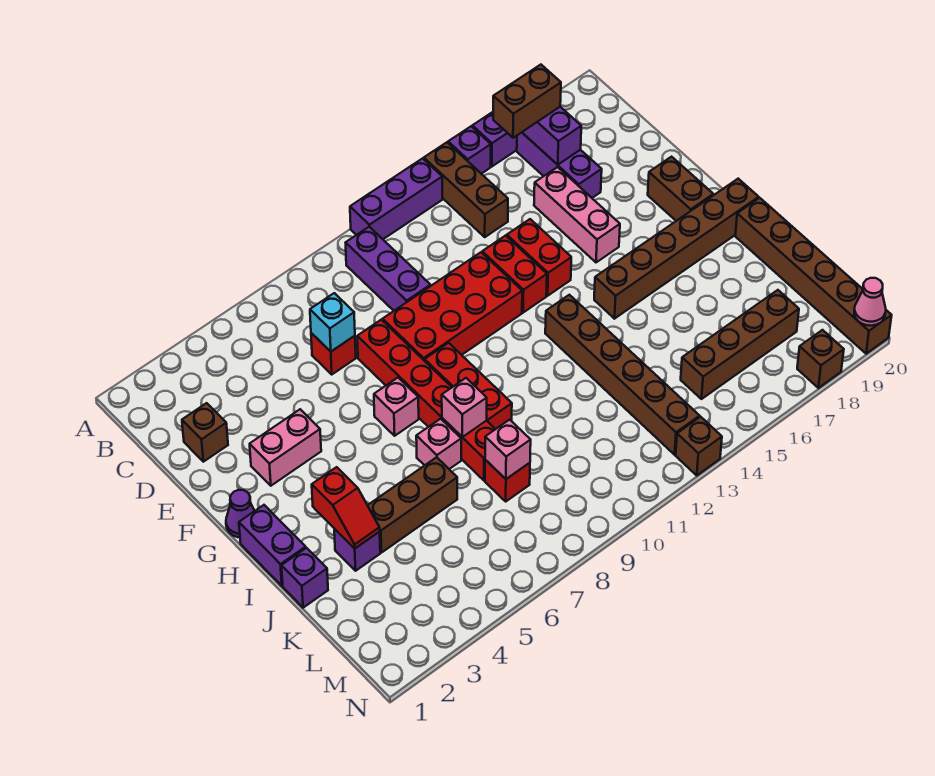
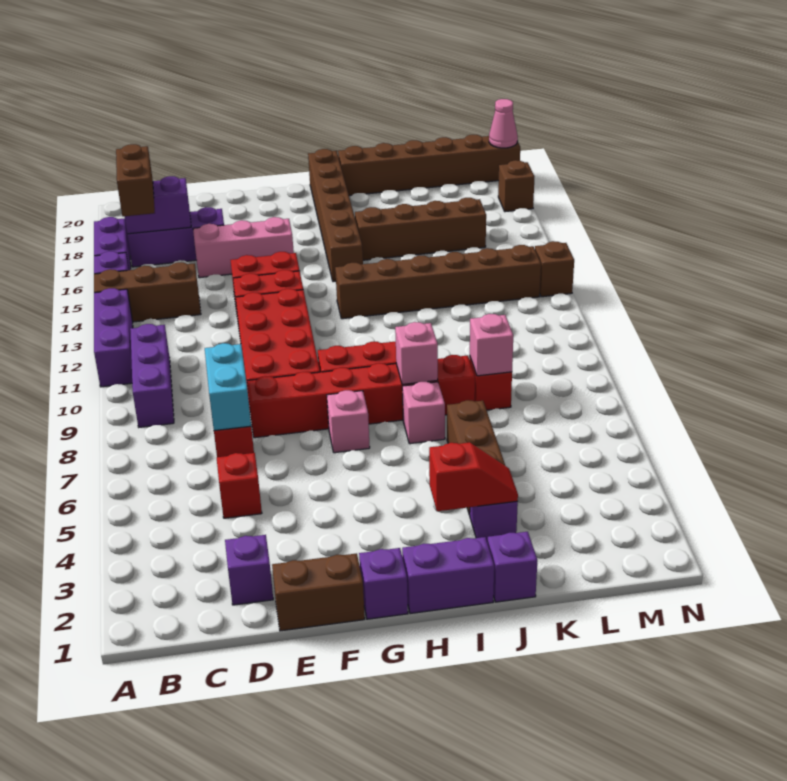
purple brick B10:D10 level 1 -> purple brick B9:B11 level 1
brown brick D2 level 1 -> purple brick D2 level 1
none -> red brick D5 level 1
cyan brick D7 level 2 -> cyan brick D7:D8 level 2
pink brick F3:F4 level 1 -> none
brown brick F19:G19 level 1 -> brown brick E1:F1 level 1
purple cone G1 level 1 -> purple brick G1 level 1
brown brick L15:L18 level 1 -> brown brick I16:L16 level 1

